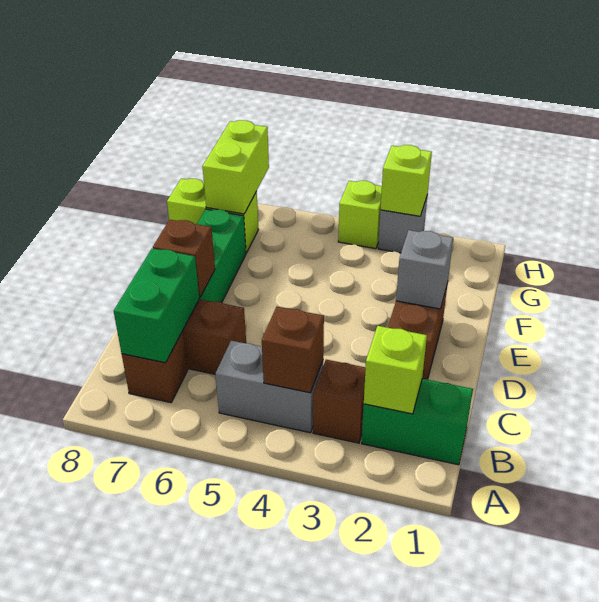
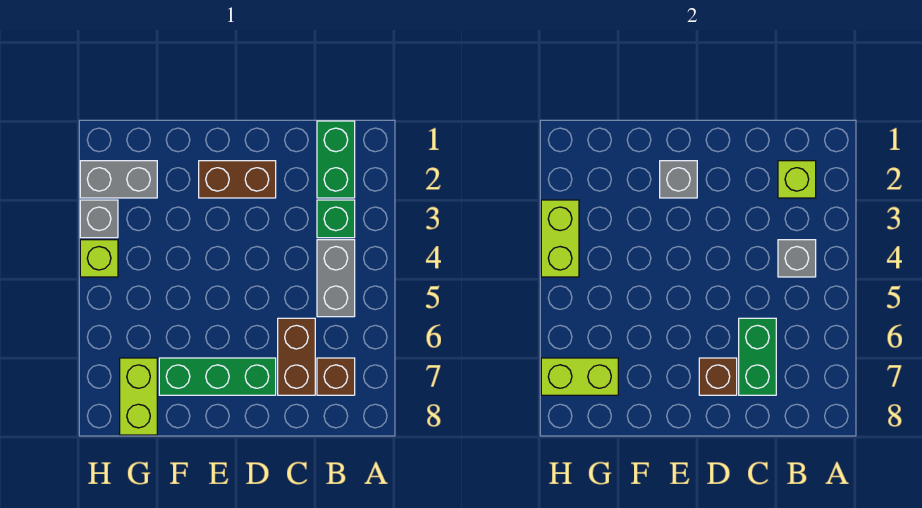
brown brick B3 level 1 -> green brick B3 level 1
brown brick B4 level 2 -> grey brick B4 level 2
green brick B7:C7 level 2 -> green brick C6:C7 level 2
none -> grey brick G2:H2 level 1
lime brick H3 level 2 -> lime brick H3:H4 level 2

